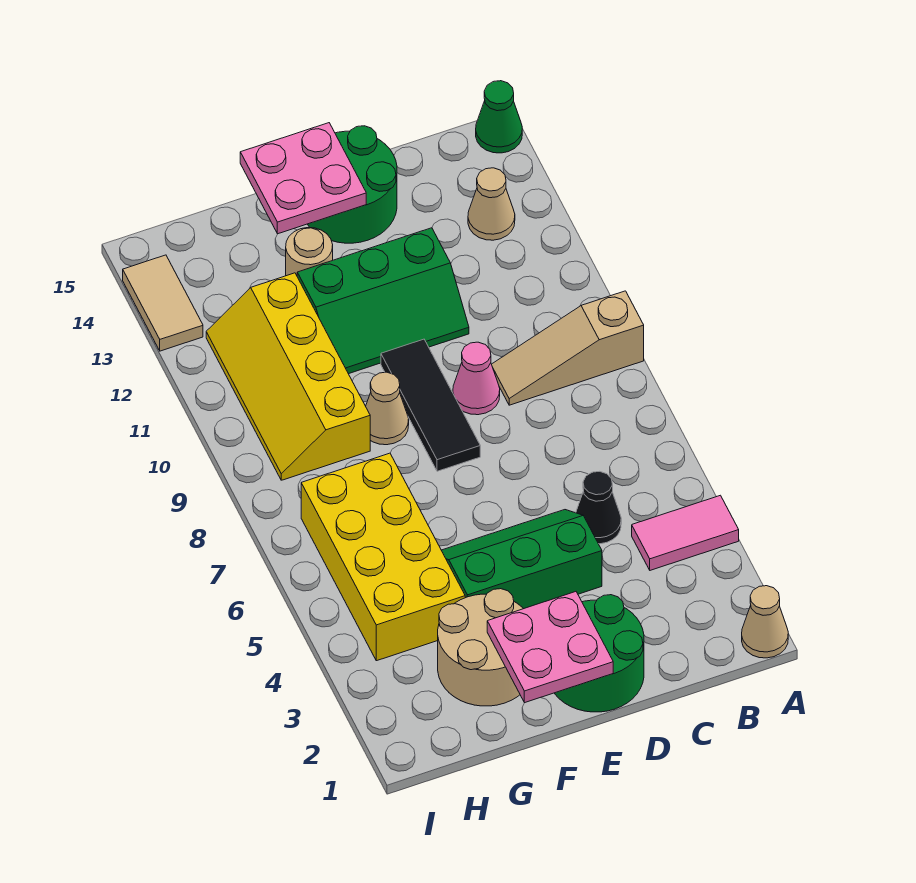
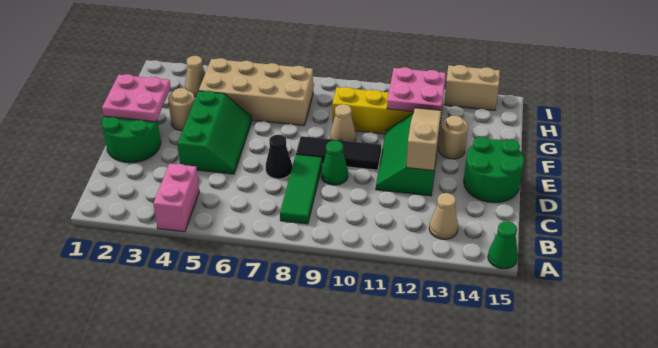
tan cone A1 level 1 -> tan cone H3 level 1
pink tile A4:B4 level 1 -> pink brick A4:B4 level 1
tan slope A9:C9 level 1 top A -> tan slope D12:F12 level 2 top D
none -> green tile B8:D8 level 1
black cone C5 level 1 -> black cone D7 level 1
pink cone D9 level 1 -> green cone D9 level 1
pink plate E14:F15 level 2 -> pink plate G11:H12 level 2
tan round brick F2:G3 level 1 -> tan round brick F3 level 1
yellow brick G4:H7 level 1 -> tan brick G4:H7 level 1
tan tile I13:I14 level 1 -> tan brick I13:I14 level 1

